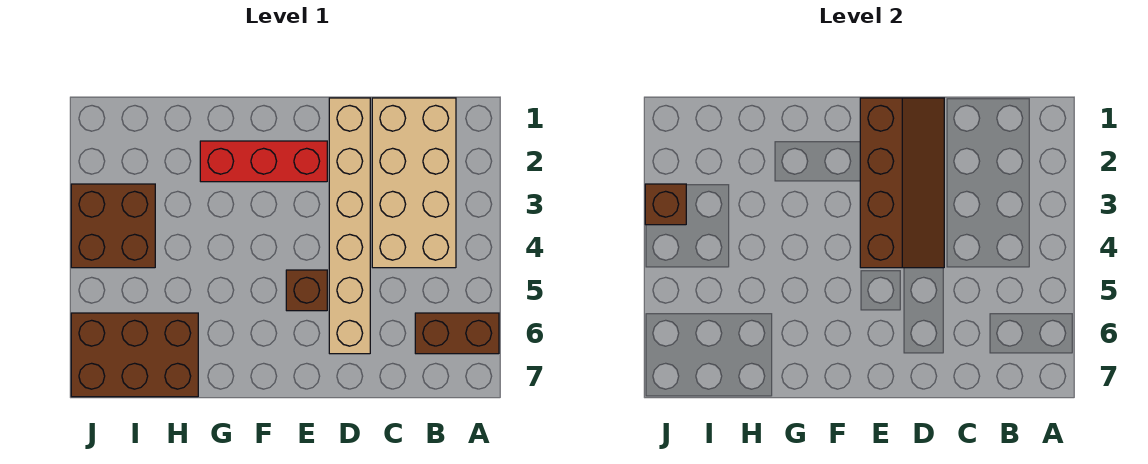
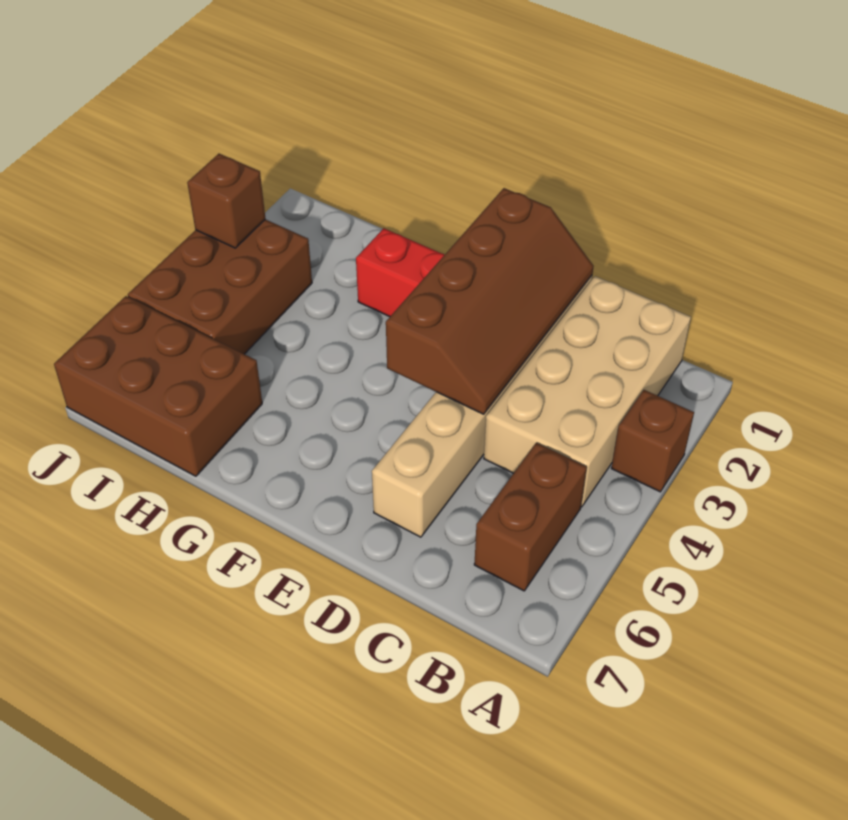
brown brick A6:B6 level 1 -> brown brick B5:B6 level 1
brown brick E5 level 1 -> brown brick A3 level 1
brown brick I3:J4 level 1 -> brown brick I3:J5 level 1

